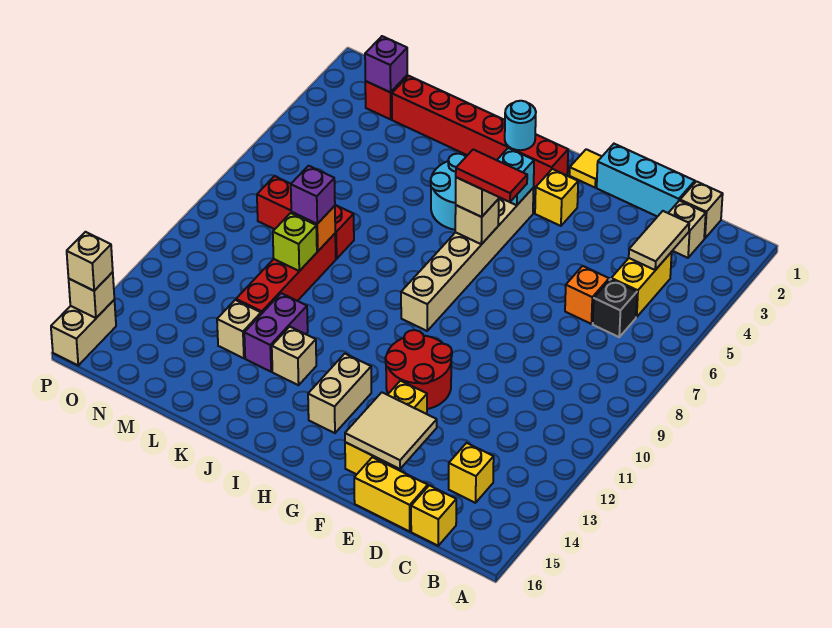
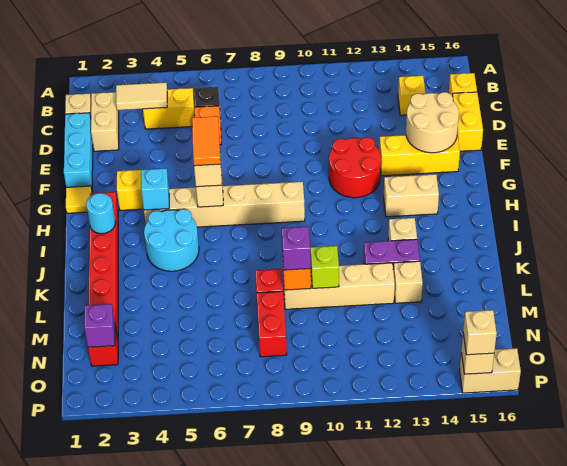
tan brick C2 level 1 -> tan brick C2:D2 level 1
tan tile E14:F15 level 2 -> tan round brick E14:F15 level 2
red tile G6:H6 level 4 -> orange tile G6:H6 level 4
red brick L9:L12 level 1 -> tan brick L9:L12 level 1

